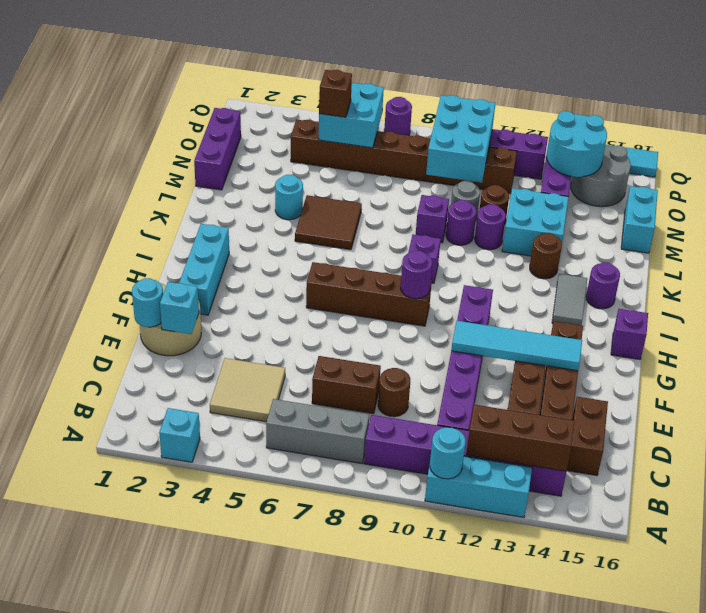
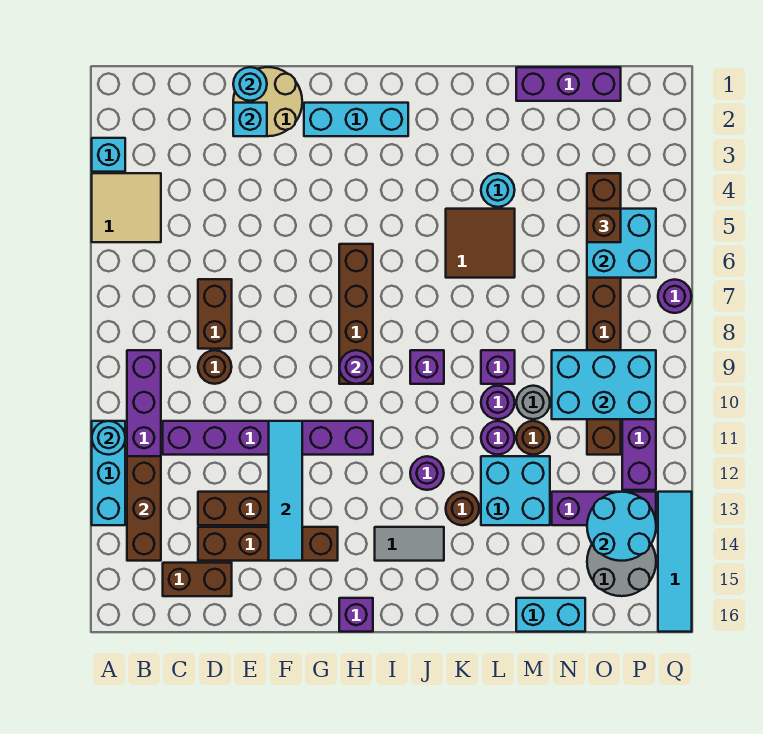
grey brick B6:B8 level 1 -> none
tan tile C4:D5 level 1 -> tan tile A4:B5 level 1
purple round brick J15 level 1 -> purple round brick J12 level 1

